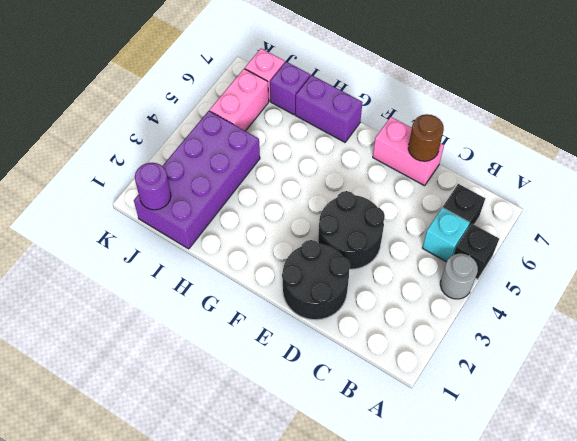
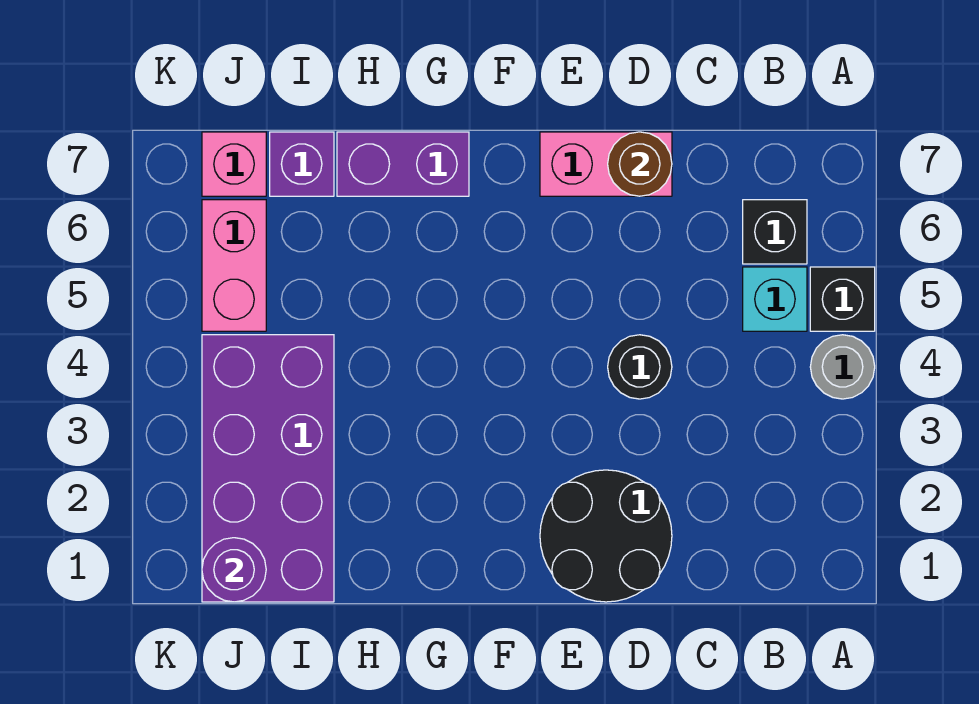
black round brick D3:E4 level 1 -> black round brick D4 level 1

